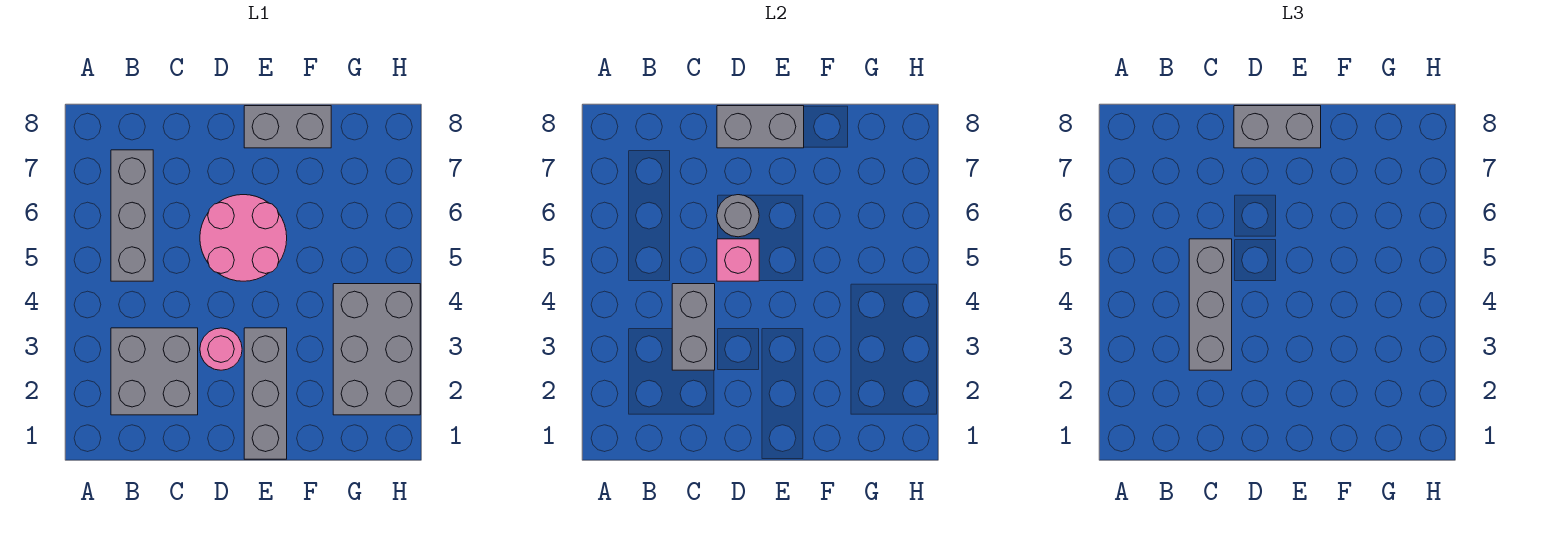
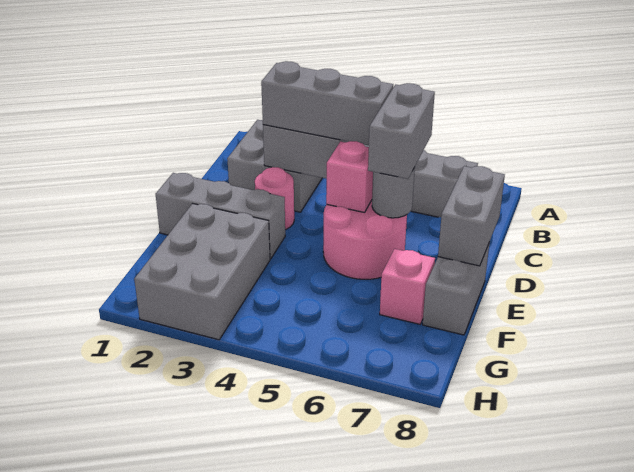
grey brick D8:E8 level 3 -> grey brick C6:D6 level 3
none -> pink brick F7 level 1
grey brick G2:H4 level 1 -> grey brick F2:H3 level 1

